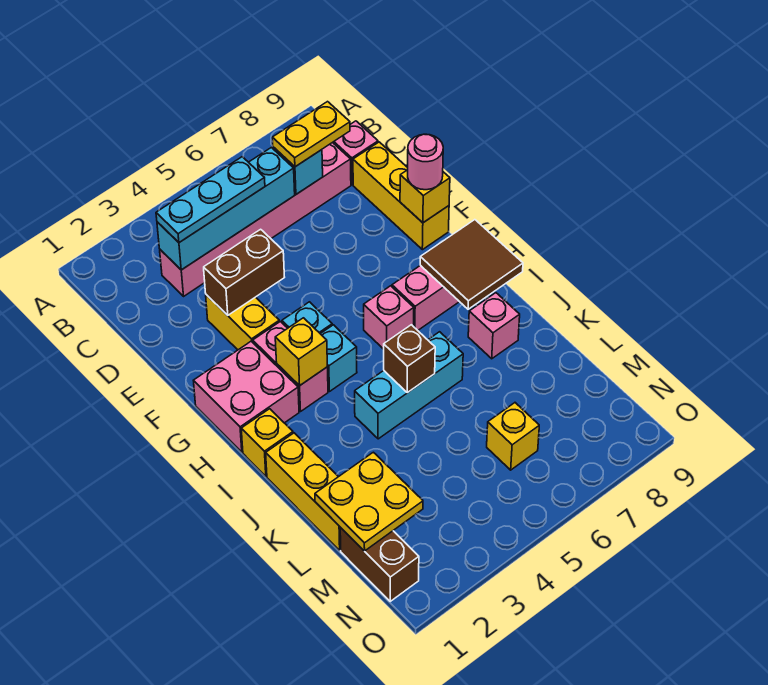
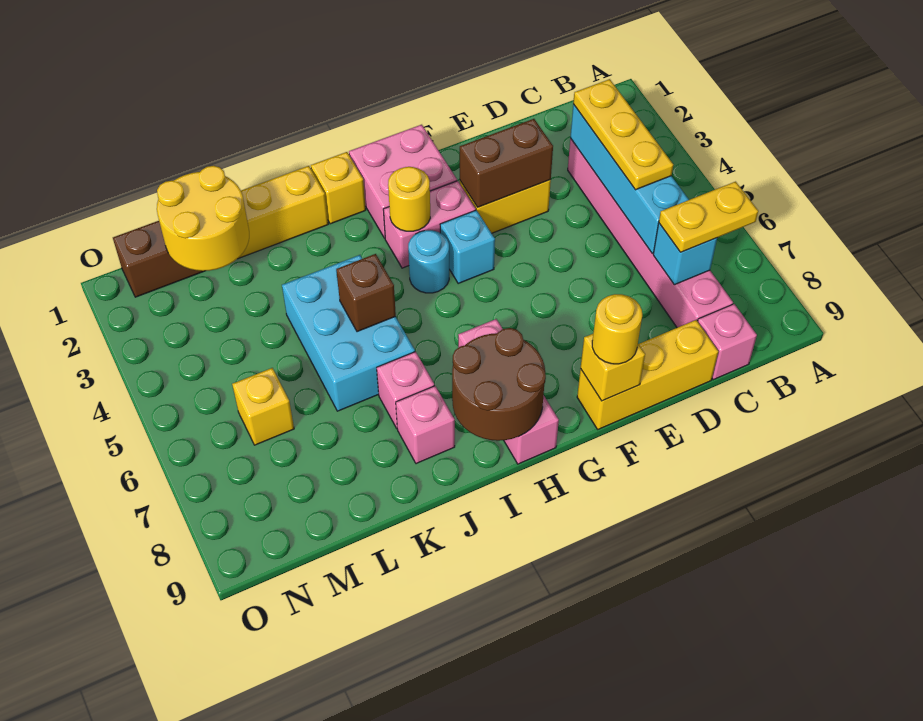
cyan plate C3:C5 level 3 -> yellow plate C3:C5 level 3
yellow plate C7:C8 level 3 -> yellow plate B7:C7 level 3
brown brick E3:E4 level 2 -> brown brick E3:F3 level 2
pink round brick F9 level 3 -> yellow round brick F9 level 3
yellow brick H3 level 2 -> yellow round brick H3 level 2
cyan brick H4 level 1 -> cyan round brick H4 level 1
pink brick H6 level 1 -> pink brick J7 level 1
brown tile H8:I9 level 2 -> brown round brick H8:I9 level 2
cyan brick J4:J6 level 1 -> cyan brick J4:K6 level 1
yellow plate L1:M2 level 2 -> yellow round brick L1:M2 level 2

